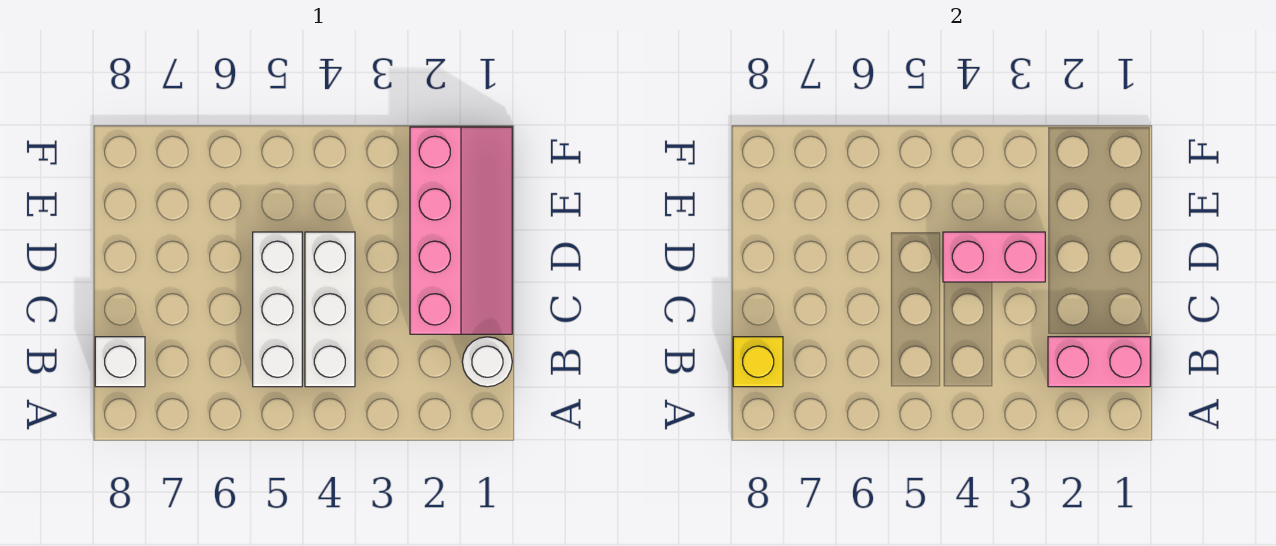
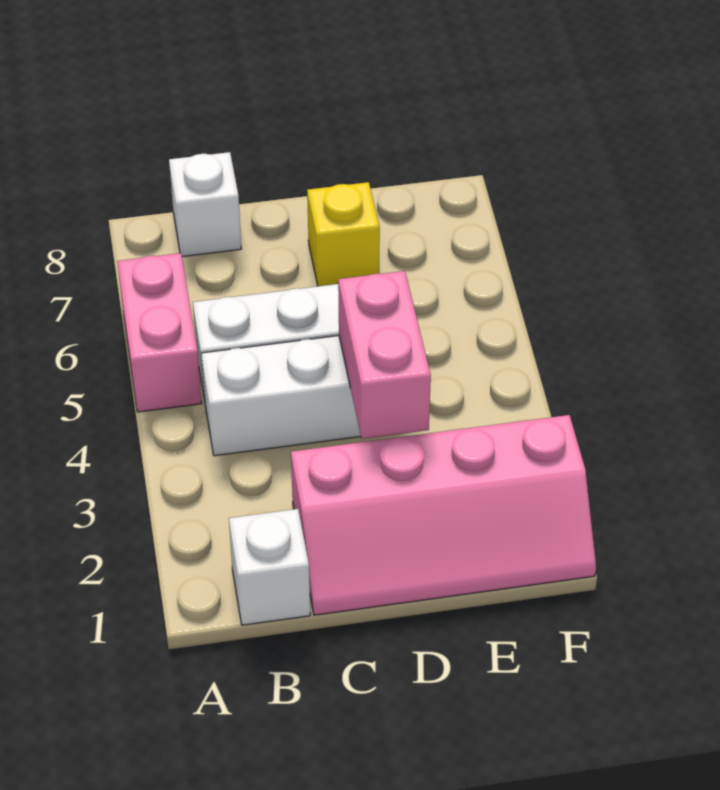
white round brick B1 level 1 -> white brick B1 level 1
pink brick B1:B2 level 2 -> pink brick A5:A6 level 1
yellow brick B8 level 2 -> yellow brick D7 level 1

